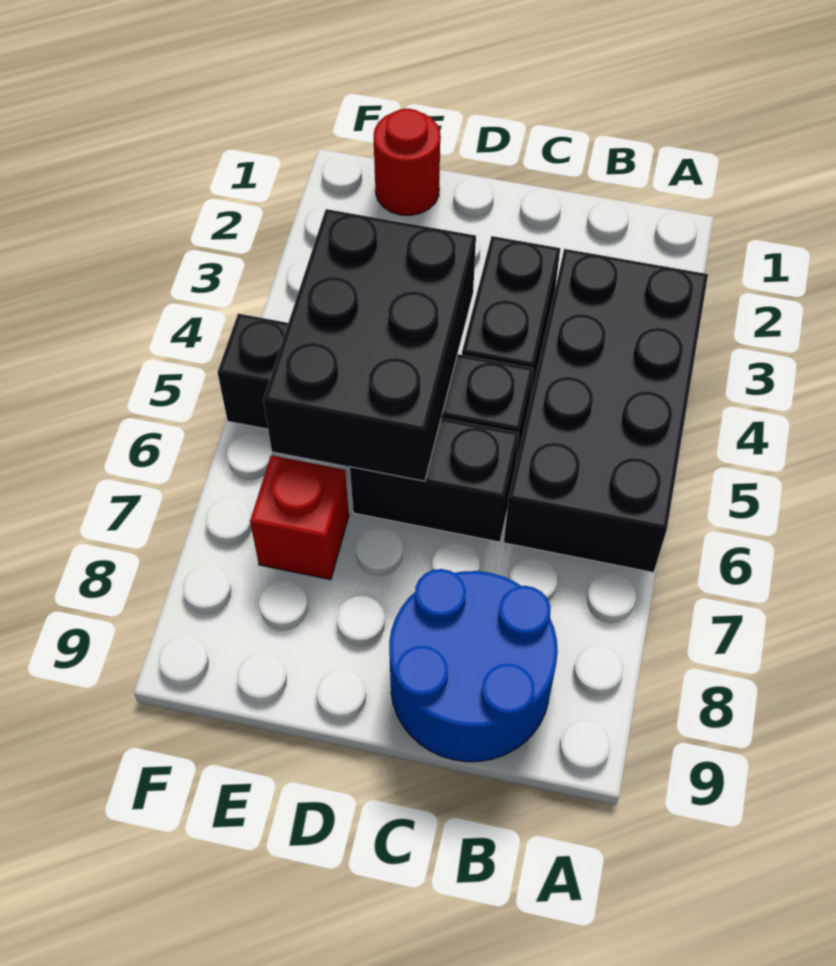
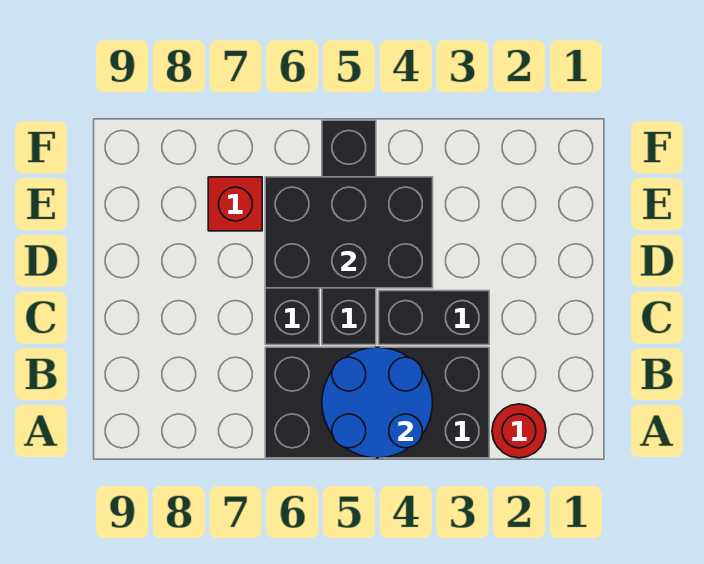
blue round brick B8:C9 level 1 -> blue round brick A4:B5 level 2
red round brick E1 level 1 -> red round brick A2 level 1

